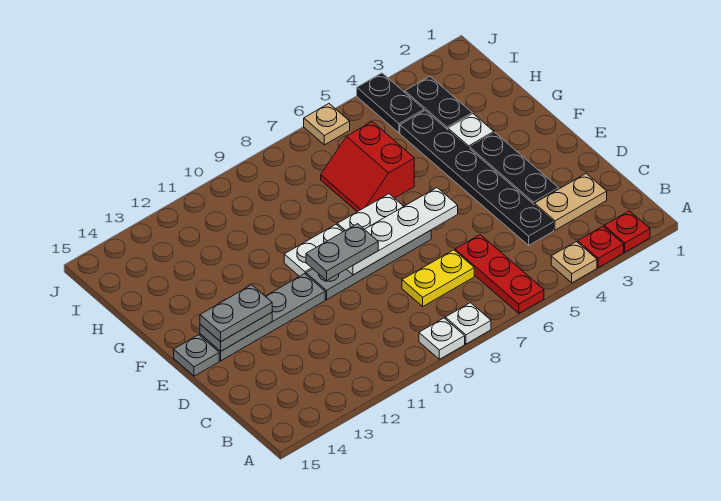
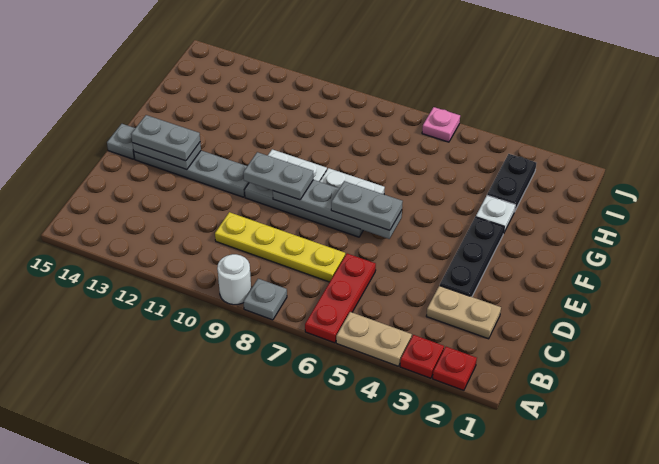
tan plate A4 level 1 -> tan plate A4:A5 level 1
white plate A8 level 1 -> grey plate A8 level 1
white plate A9 level 1 -> white round brick A9 level 1
black plate C4:H4 level 1 -> none
yellow plate C7:C8 level 1 -> yellow plate C7:C10 level 1
white plate E6:E9 level 2 -> grey plate E6:E9 level 2
none -> grey plate E6:E7 level 3
red slope G6:H7 level 1 top 6 -> none
black plate I4:J4 level 1 -> none
tan plate J6 level 1 -> pink plate J6 level 1

